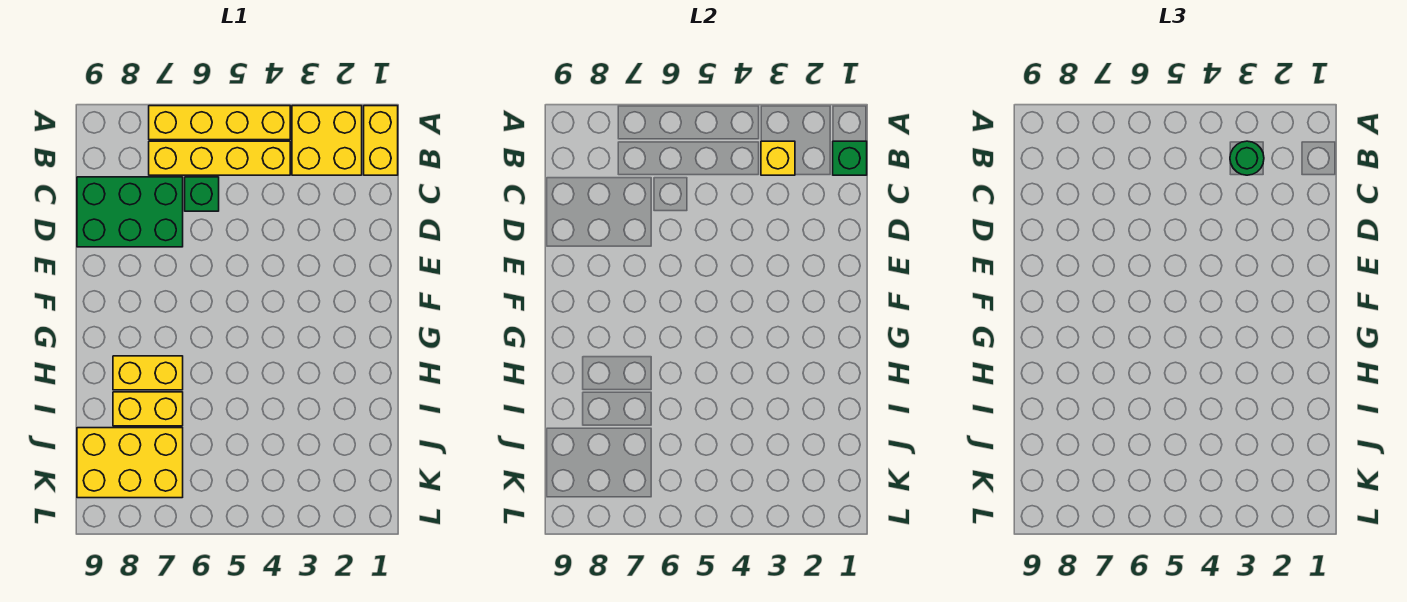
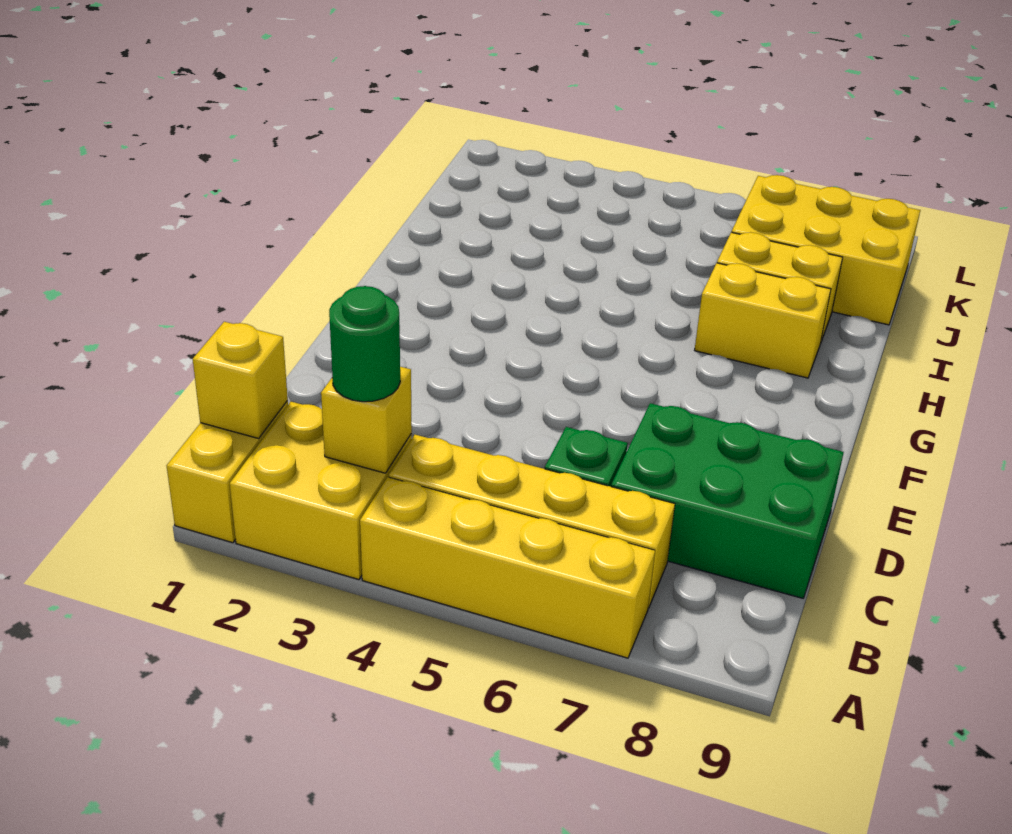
green brick B1 level 2 -> yellow brick B1 level 2

